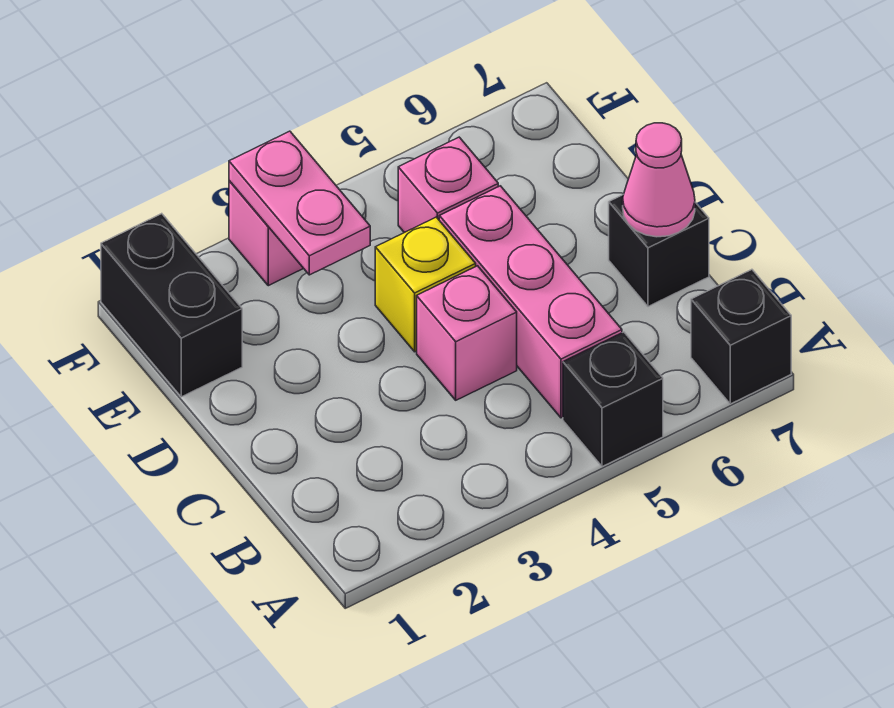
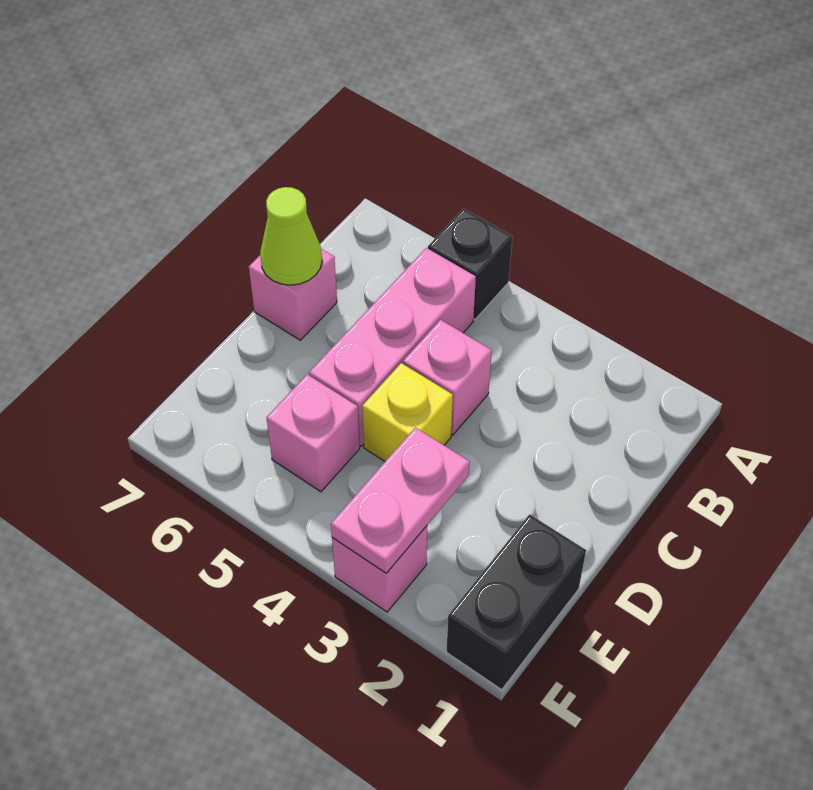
black brick A7 level 1 -> none
black brick C7 level 1 -> pink brick C7 level 1
pink cone C7 level 2 -> lime cone C7 level 2

